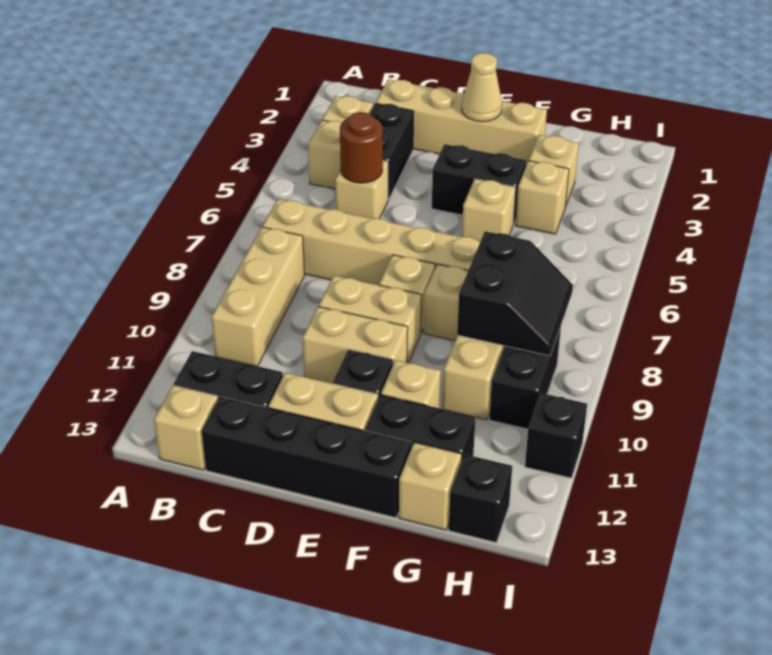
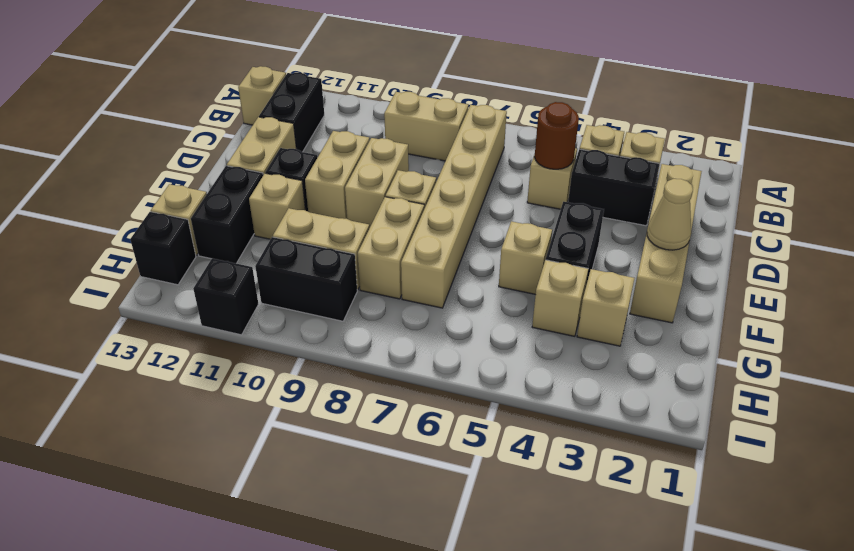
tan brick B8:B10 level 1 -> tan brick B8:B9 level 1
black brick C13:F13 level 1 -> none
black slope G8:H9 level 2 top G -> none

